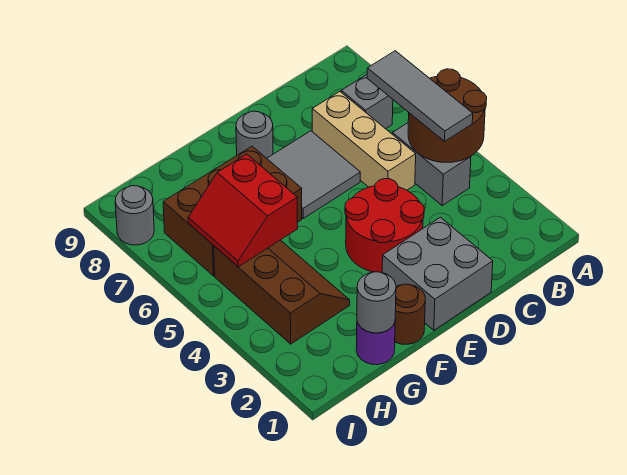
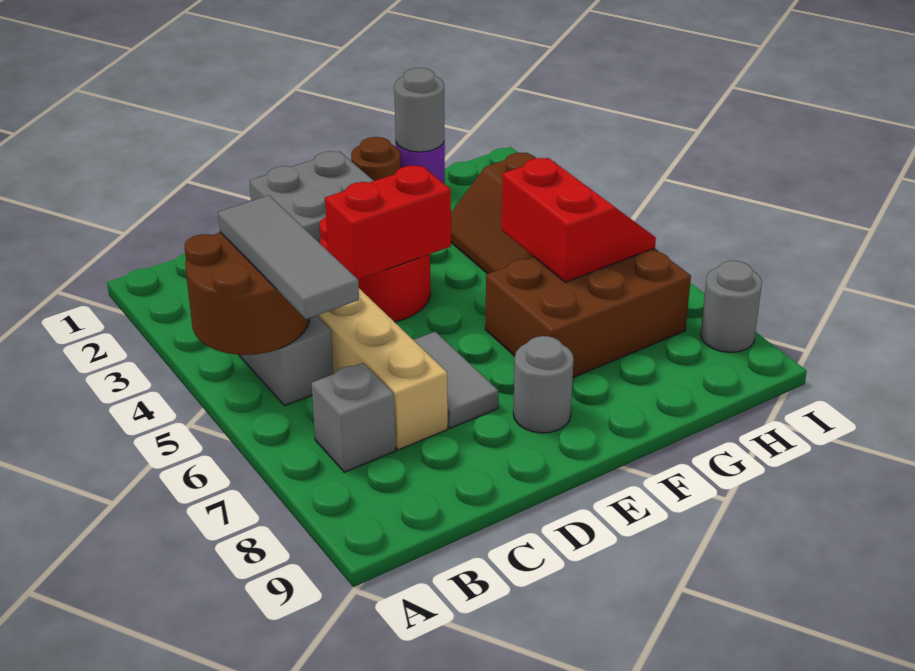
none -> red brick D4:E4 level 2
grey tile D6:E7 level 1 -> grey tile D6:D7 level 1

